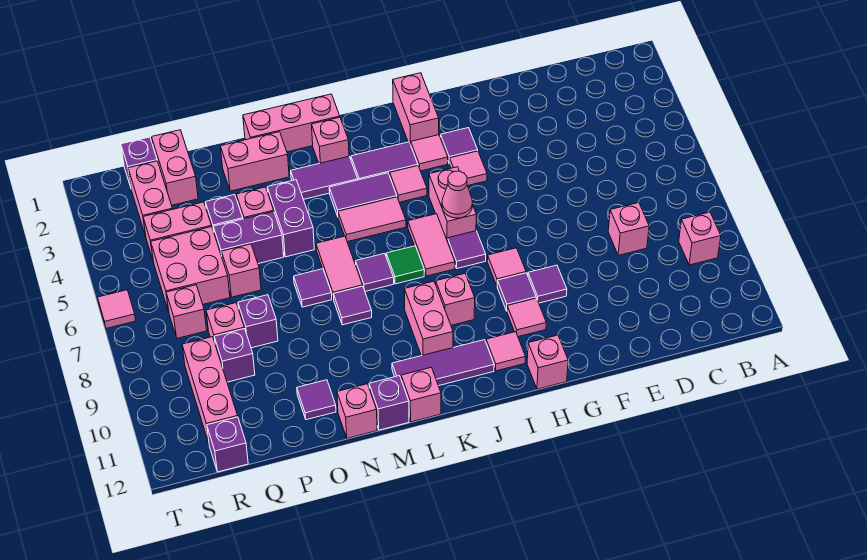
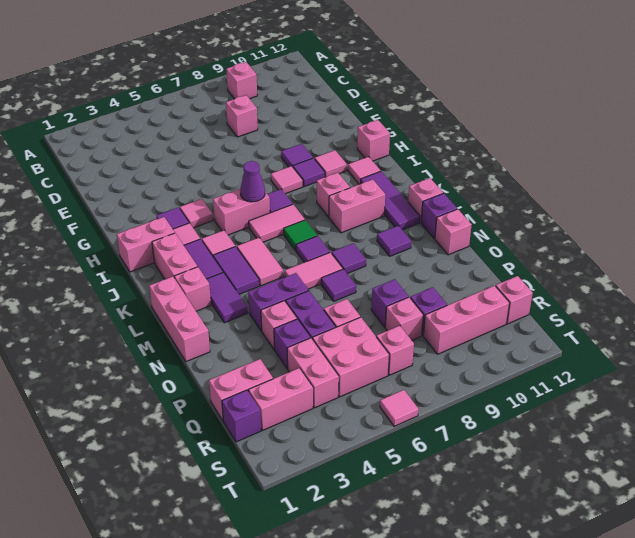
pink cone I6 level 2 -> purple cone I6 level 2
pink brick N2:O2 level 1 -> pink brick J2:K2 level 1
purple tile O11 level 1 -> purple tile M10 level 1
purple brick R12 level 1 -> pink brick R12 level 1

